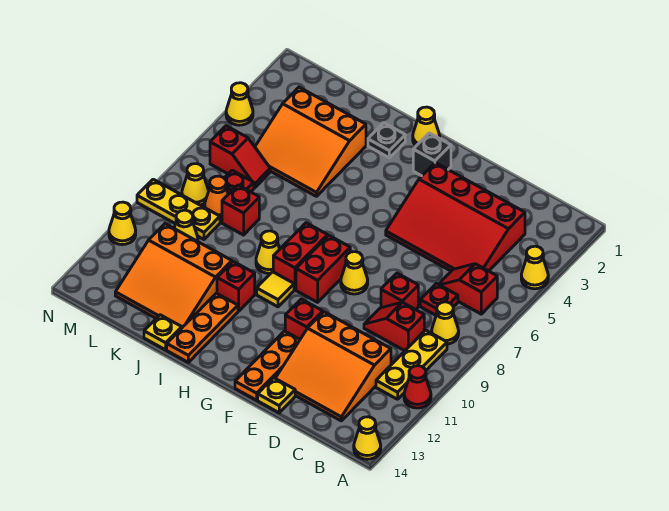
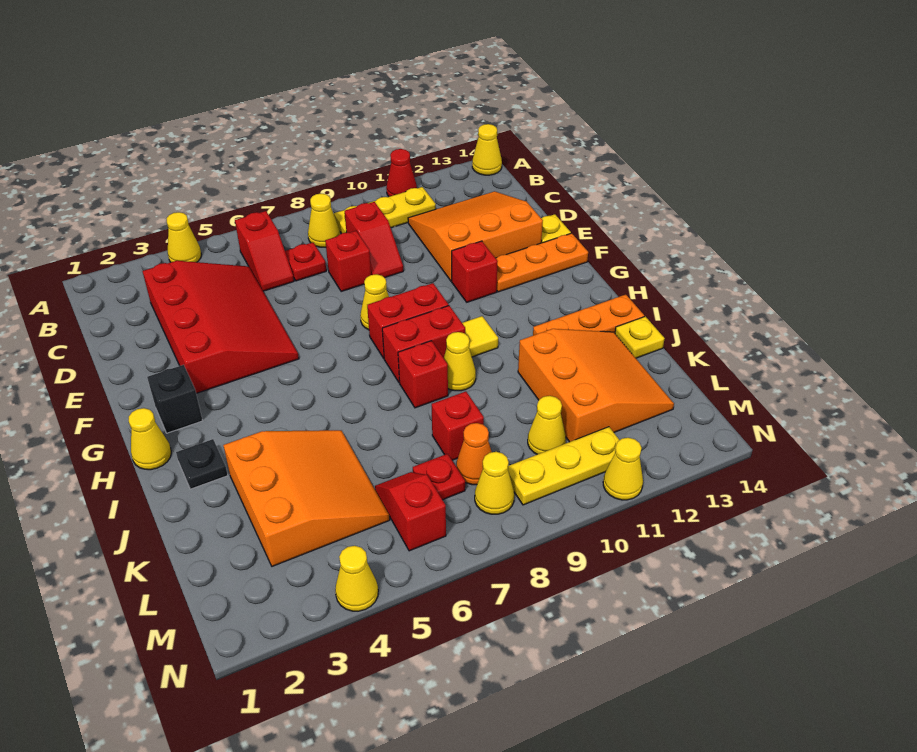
orange slope C11:E13 level 1 top 11 -> orange slope C11:E13 level 1 top E
red brick I11 level 1 -> red brick I8 level 1
yellow plate L9:N9 level 1 -> yellow plate M9:M11 level 1

